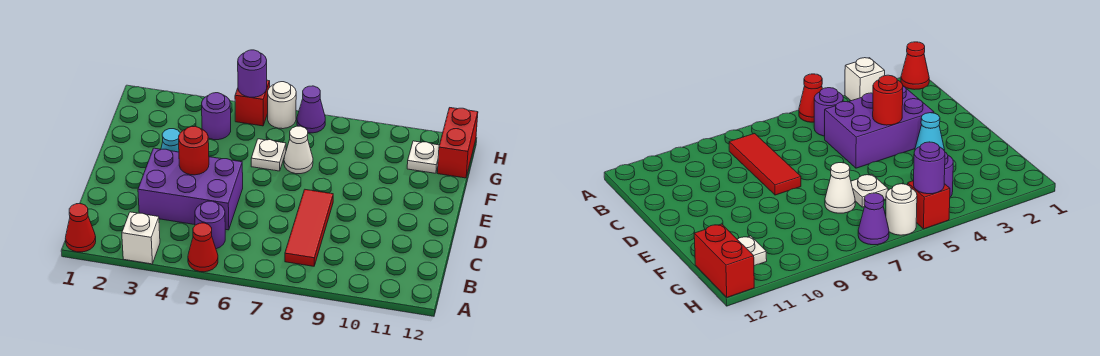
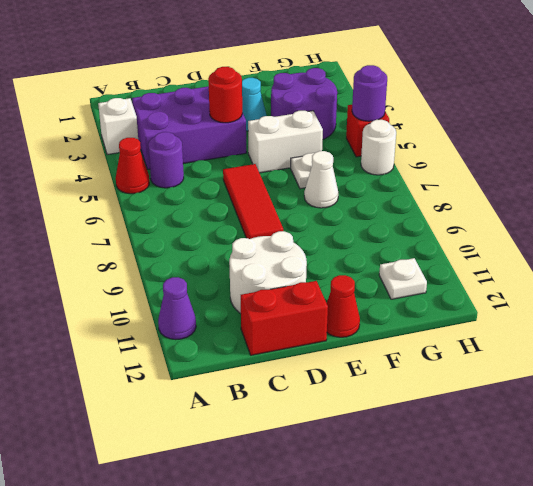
red cone A1 level 1 -> red cone E12 level 1
red tile B8:D8 level 1 -> red tile D6:D8 level 1
purple brick C3:D5 level 1 -> purple brick B3:D4 level 1
none -> white round brick C10:D11 level 1
none -> white brick E5:F5 level 1
purple round brick G4 level 1 -> purple round brick F3:G4 level 1
red brick G12:H12 level 1 -> red brick C12:D12 level 1
purple cone H7 level 1 -> purple cone A11 level 1

